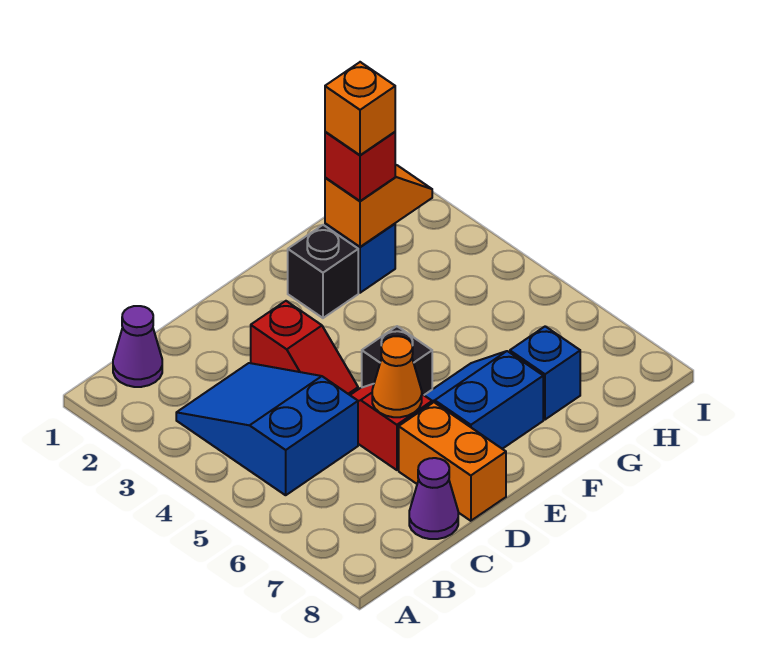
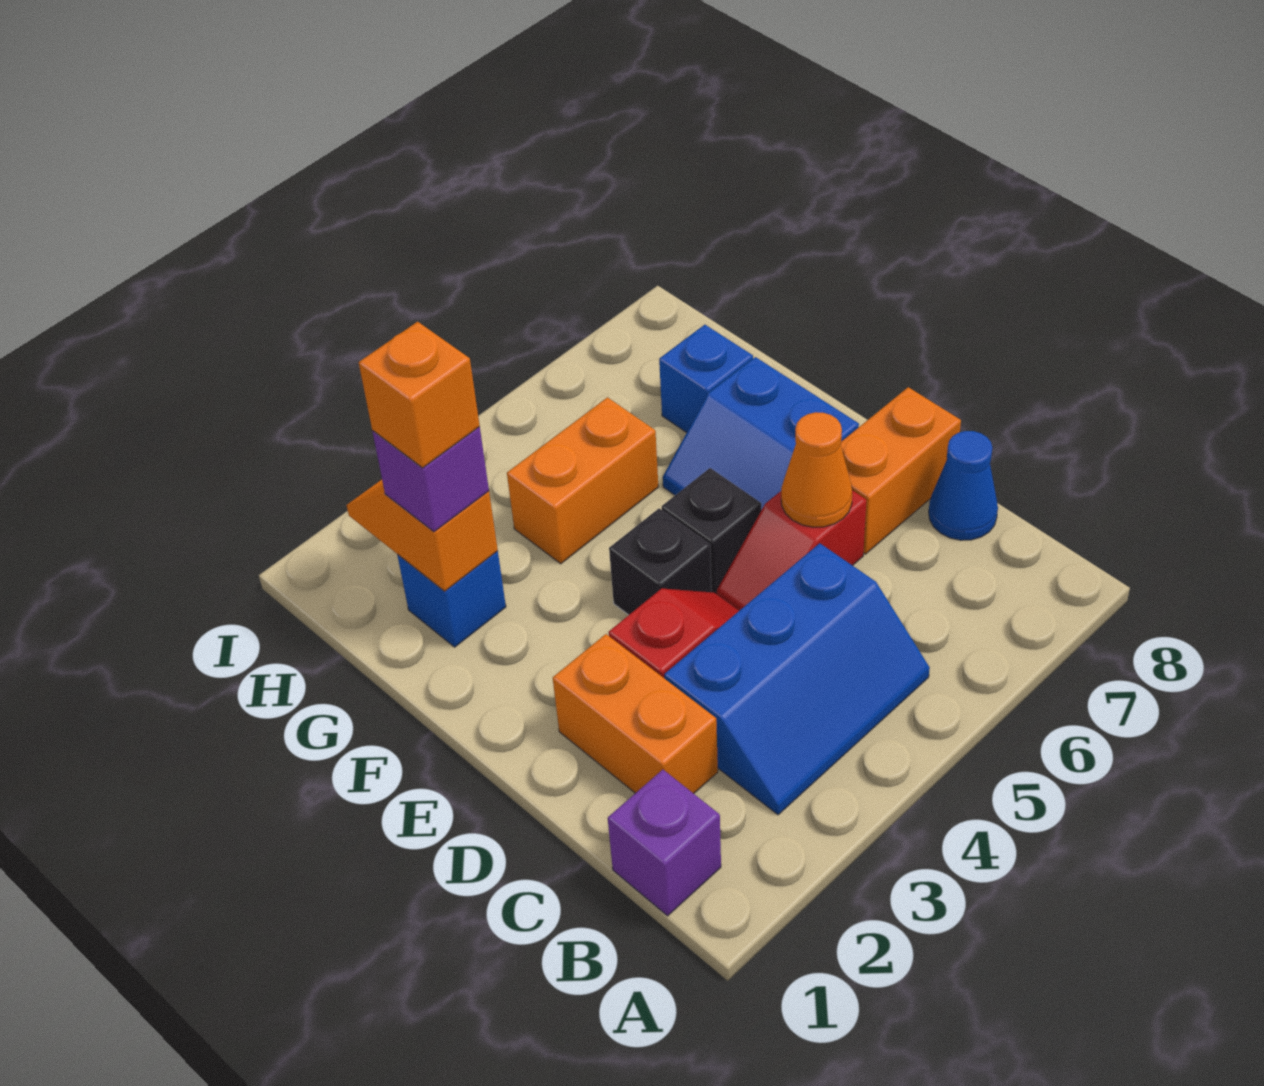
purple cone B1 level 1 -> purple brick B1 level 1
blue slope B3:C5 level 1 top 5 -> blue slope B3:C5 level 1 top C
none -> orange brick C2:D2 level 1
purple cone C8 level 1 -> blue cone C8 level 1
black brick F2 level 1 -> black brick E4 level 1
red brick G2 level 3 -> purple brick G2 level 3
none -> orange brick G4:G5 level 1

